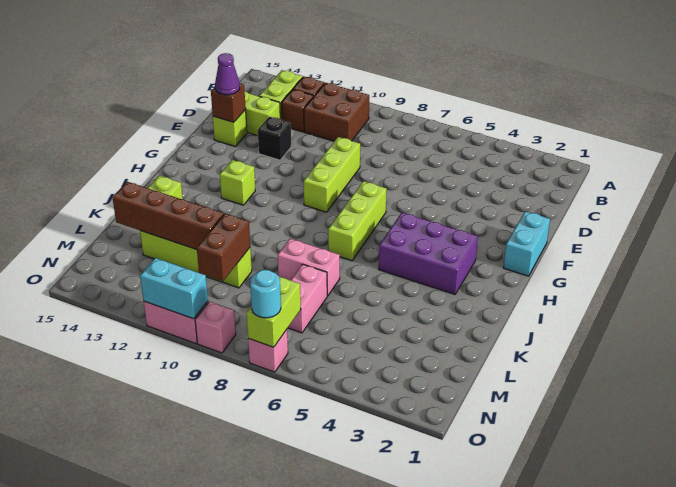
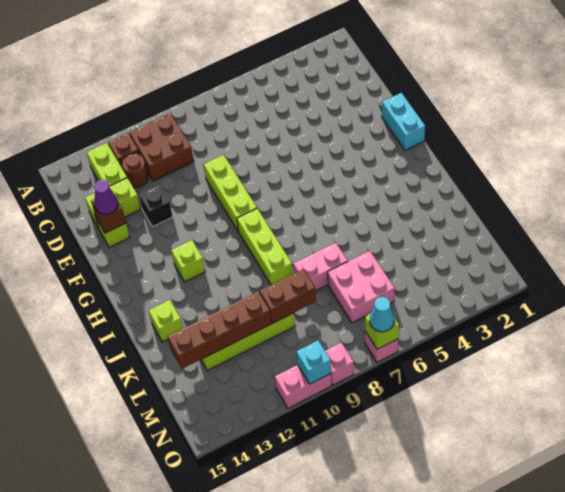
brown brick C12 level 1 -> brown round brick C12 level 1
lime brick G7:I7 level 1 -> lime brick H9:J9 level 1
purple brick H3:I5 level 1 -> none
pink brick L7:M7 level 1 -> pink brick L6:M7 level 1
brown brick L10:M10 level 2 -> brown brick L9:L10 level 2
lime brick N7:O7 level 2 -> lime brick O7 level 2
cyan round brick O7 level 3 -> cyan cone O7 level 3
cyan brick O10:O11 level 2 -> cyan brick O10 level 2

